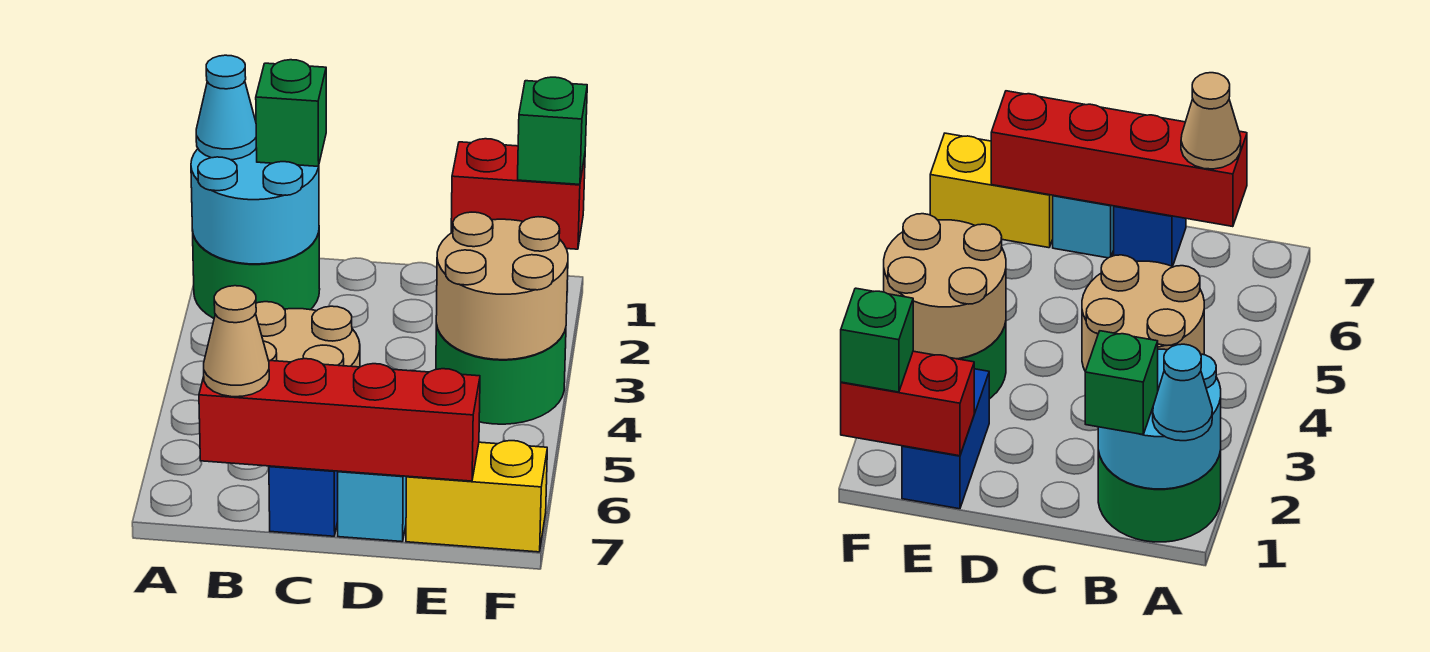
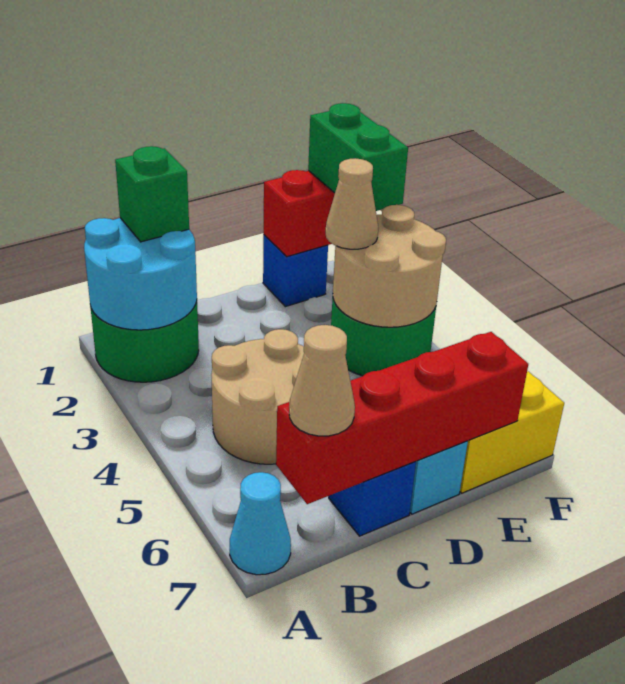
cyan cone A1 level 3 -> cyan cone A7 level 1
blue brick E1:E2 level 1 -> blue brick E1 level 1
none -> tan cone E3 level 3
green brick F1 level 3 -> green brick F1:F2 level 3

